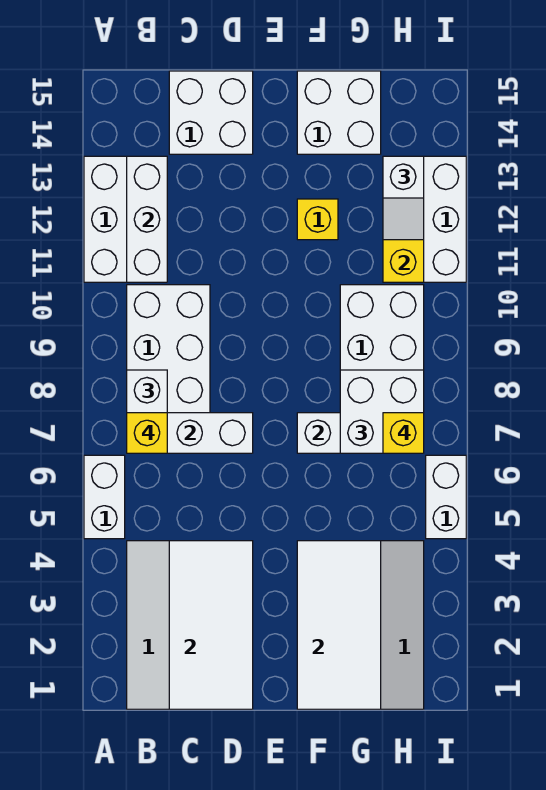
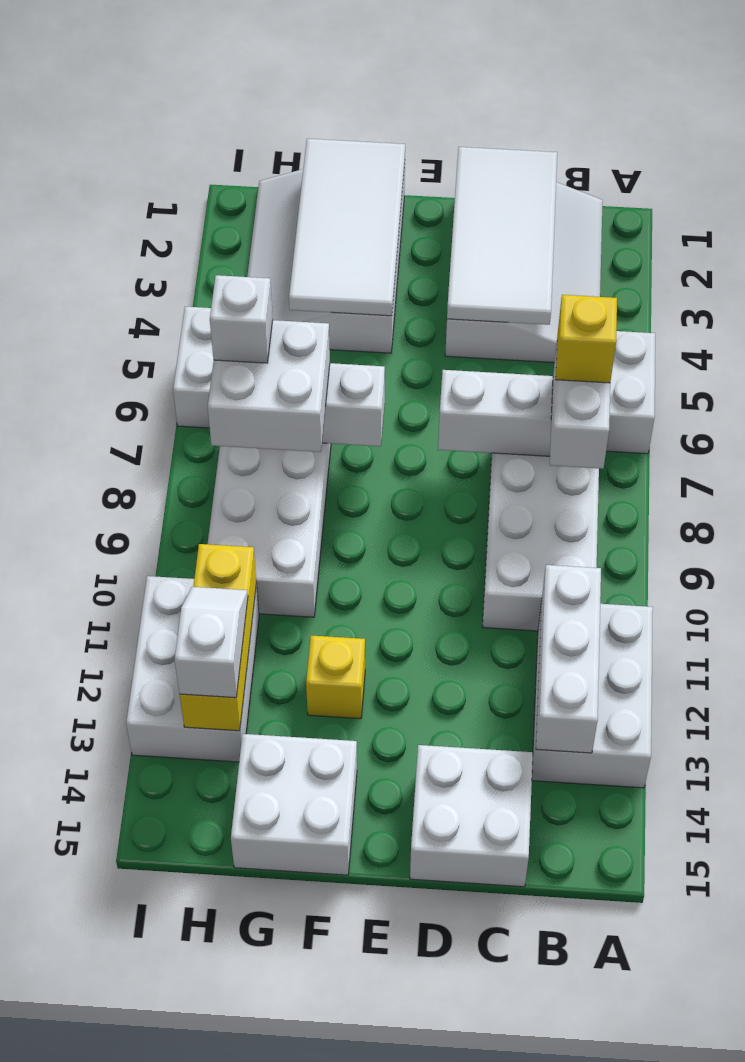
yellow brick H7 level 4 -> white brick H7 level 4

